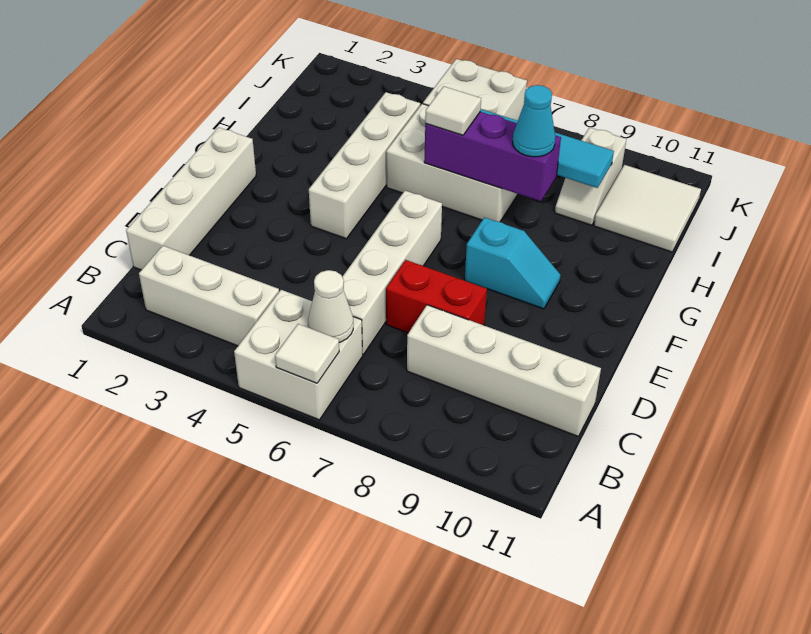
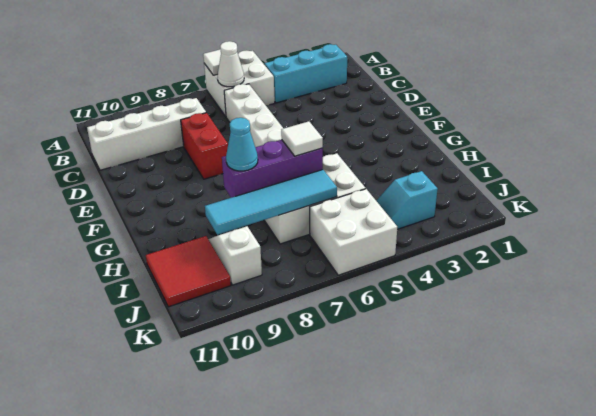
white brick B2:B4 level 1 -> cyan brick B2:B4 level 1
white brick C1:F1 level 1 -> none
red brick D7:D8 level 1 -> red brick D8:E8 level 1
white brick F4:I4 level 1 -> none
cyan slope F8:F9 level 1 top 8 -> cyan slope J3:J4 level 1 top 3
white tile I10:J11 level 1 -> red tile I10:J11 level 1

